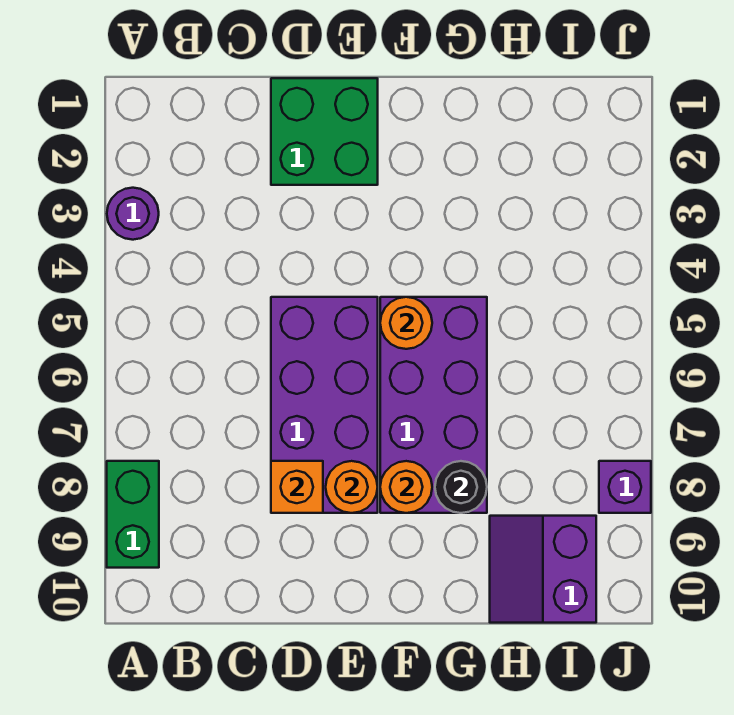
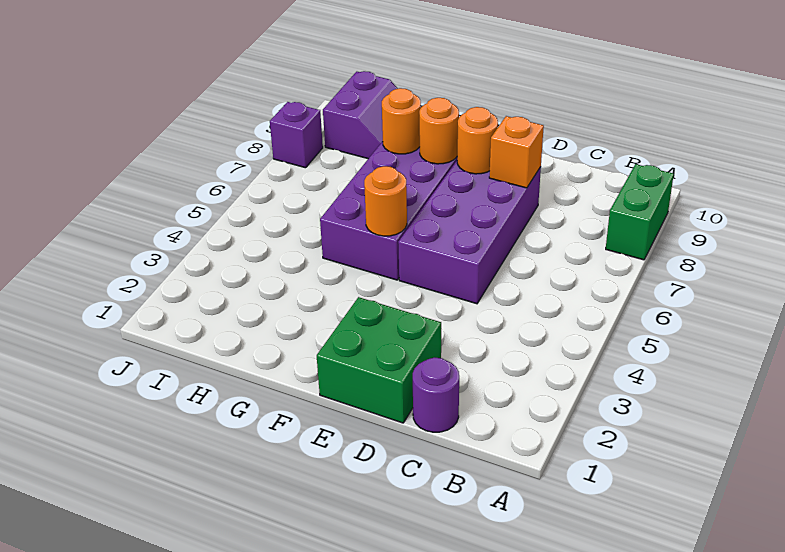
purple round brick A3 level 1 -> purple round brick C1 level 1
black round brick G8 level 2 -> orange round brick G8 level 2

